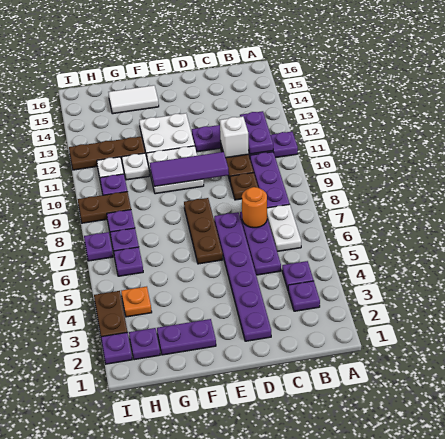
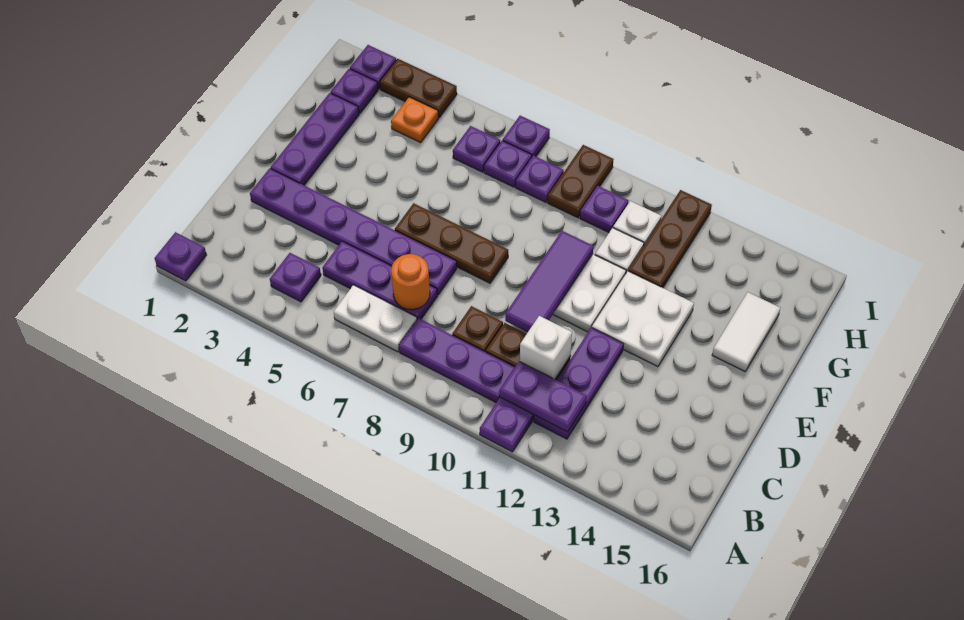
purple plate B3 level 1 -> purple plate A1 level 1
purple plate F2:G2 level 1 -> purple plate E2:G2 level 1

